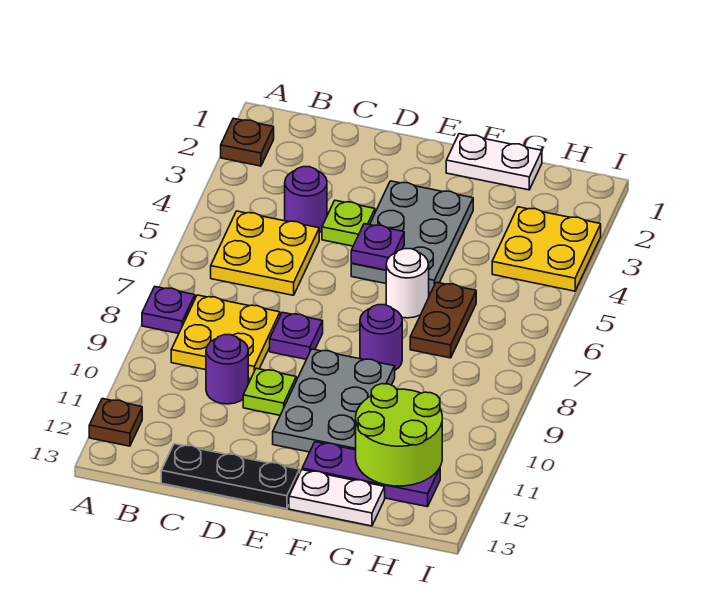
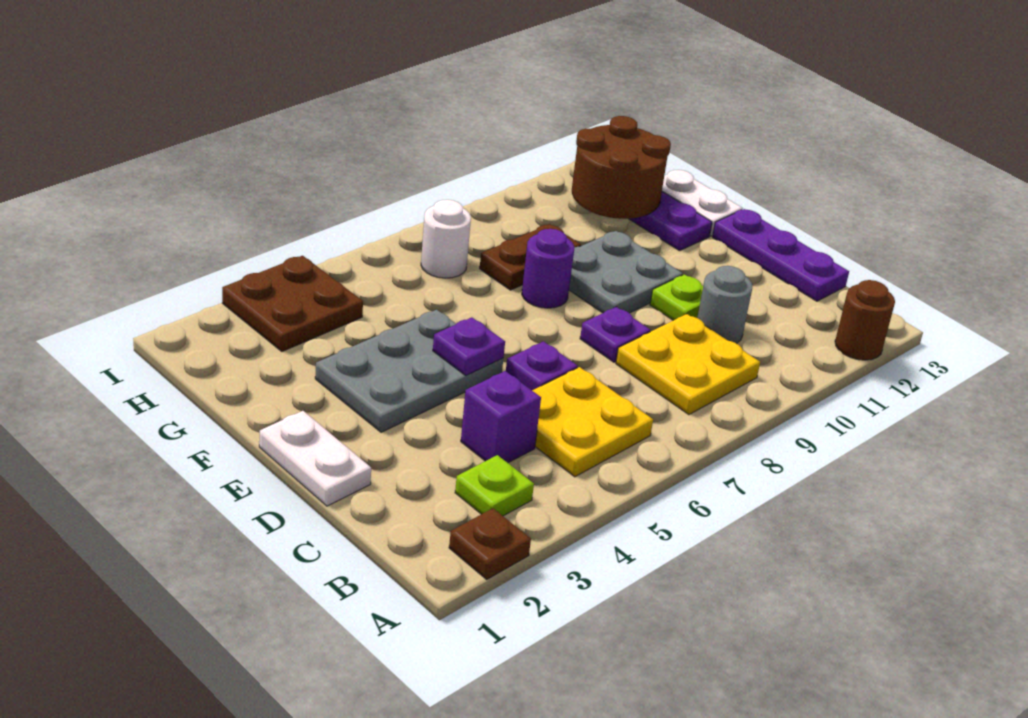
purple plate A8 level 1 -> purple plate D6 level 1
brown plate A12 level 1 -> brown round brick A12 level 1
purple round brick C4 level 1 -> purple brick C4 level 1
purple round brick C10 level 1 -> grey round brick C10 level 1
black plate C13:E13 level 1 -> purple plate C13:E13 level 1
lime plate D4 level 1 -> lime plate B3 level 1
grey plate E9:F11 level 1 -> grey plate E9:F10 level 1
white plate F1:G1 level 1 -> white plate D1:E1 level 1
white round brick F6 level 1 -> white round brick H7 level 1
brown plate G6:G7 level 1 -> brown plate G8:G9 level 1
lime round brick G11:H12 level 2 -> brown round brick G11:H12 level 2
yellow plate H3:I4 level 1 -> brown plate H3:I4 level 1

